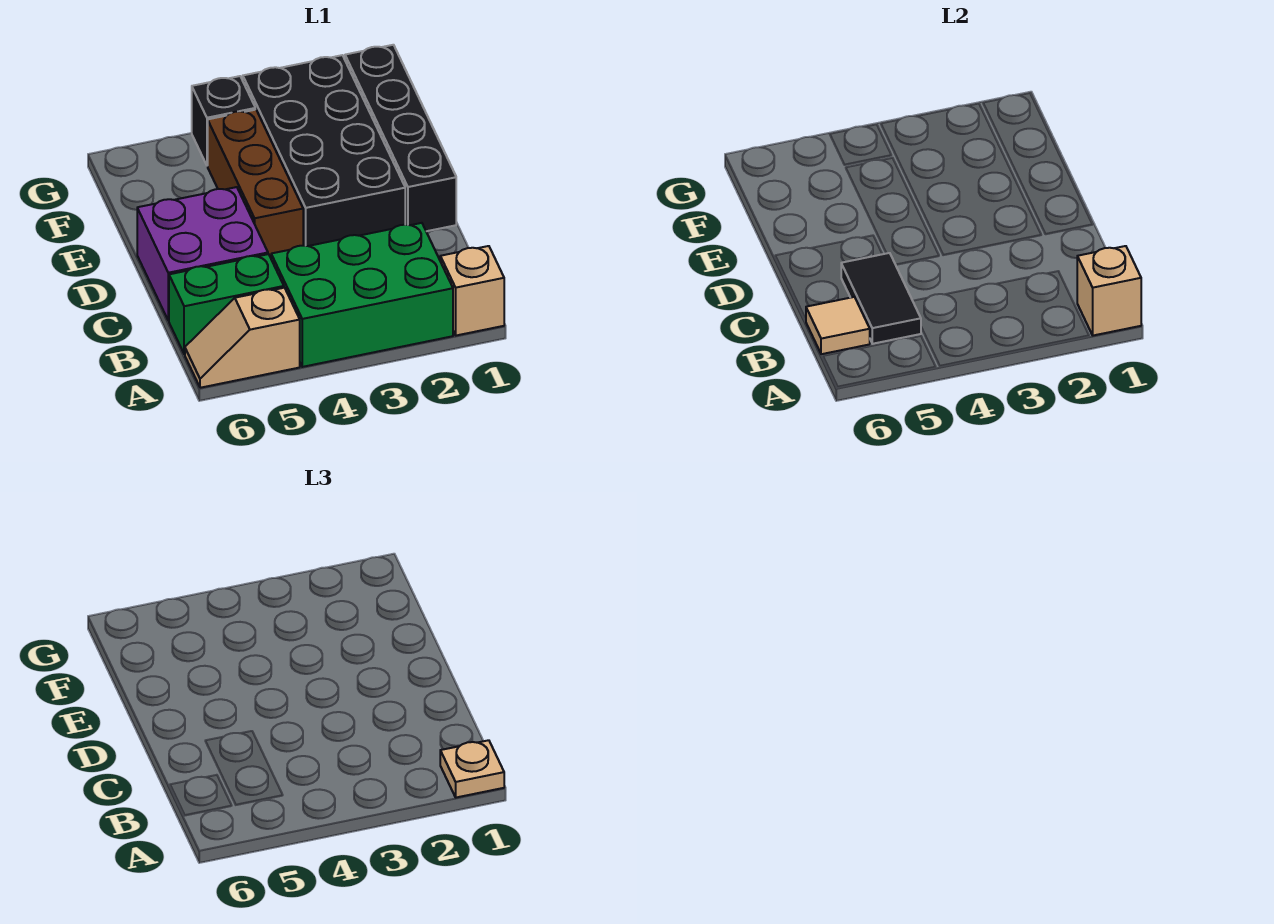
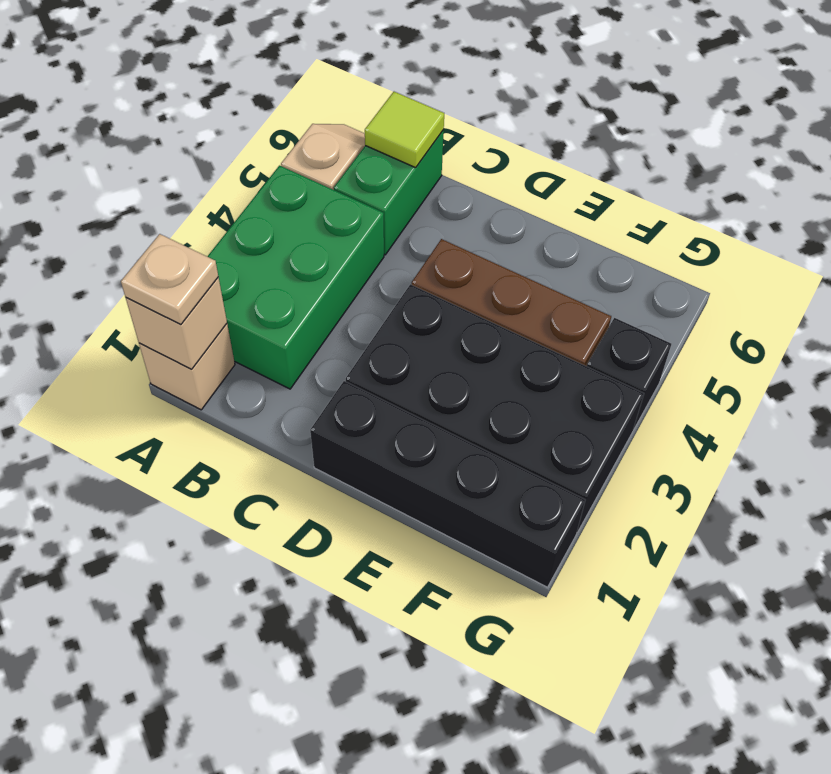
black tile B5:C5 level 2 -> none
tan tile B6 level 2 -> lime tile B6 level 2
purple brick C5:D6 level 1 -> none

